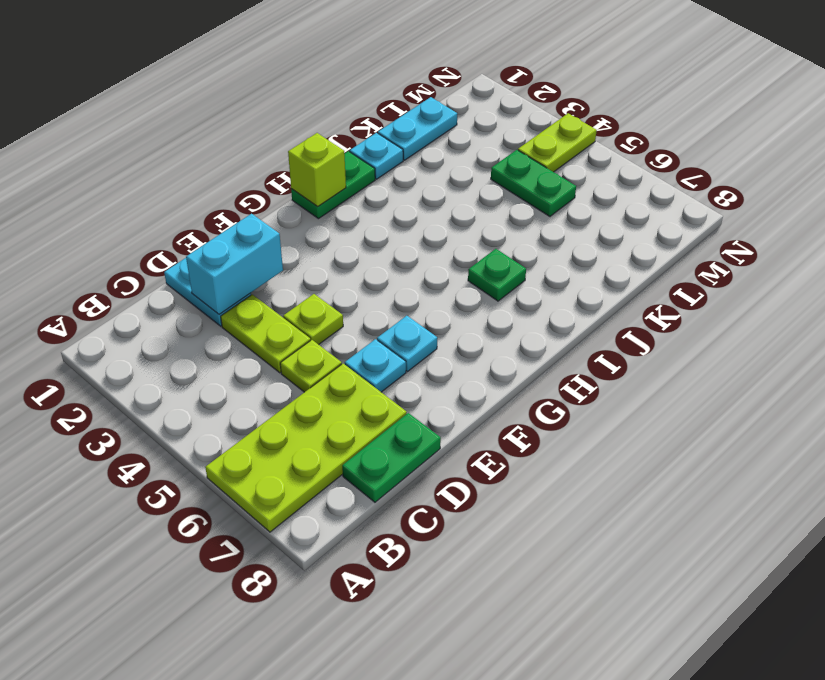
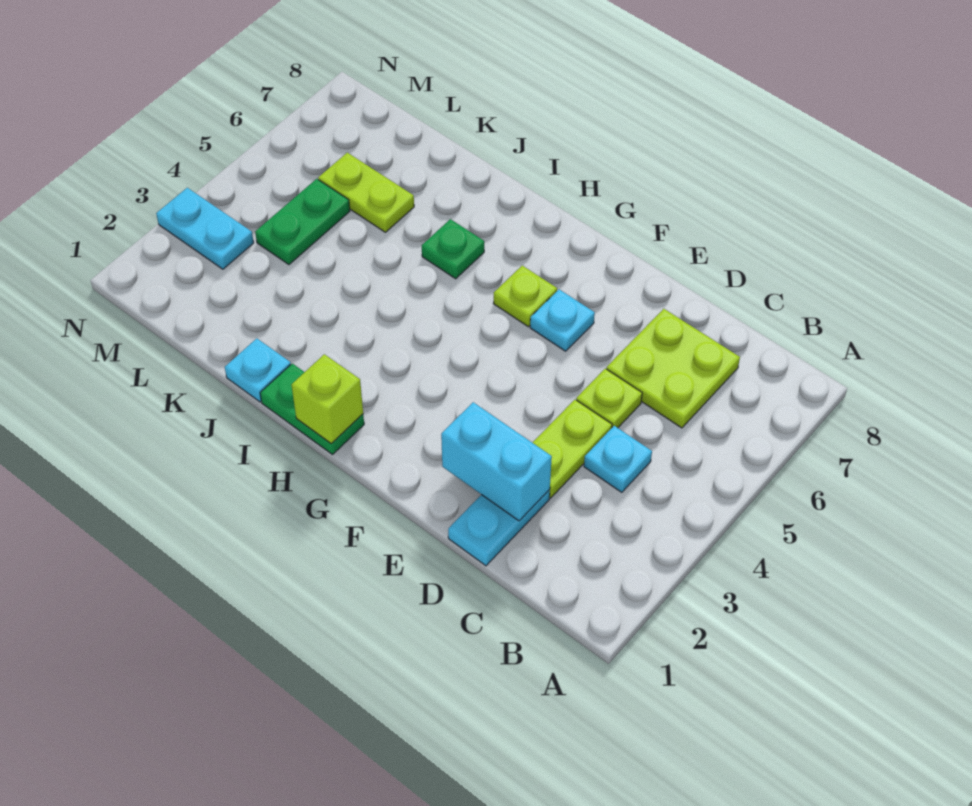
lime plate A6:D7 level 1 -> lime plate C6:D7 level 1
green plate C8:D8 level 1 -> none
lime plate E4 level 1 -> lime plate G6 level 1
cyan plate E6 level 1 -> cyan plate C4 level 1
cyan plate K1:L1 level 1 -> cyan plate M3:N3 level 1
lime plate M4:N4 level 1 -> lime plate K6:L6 level 1

